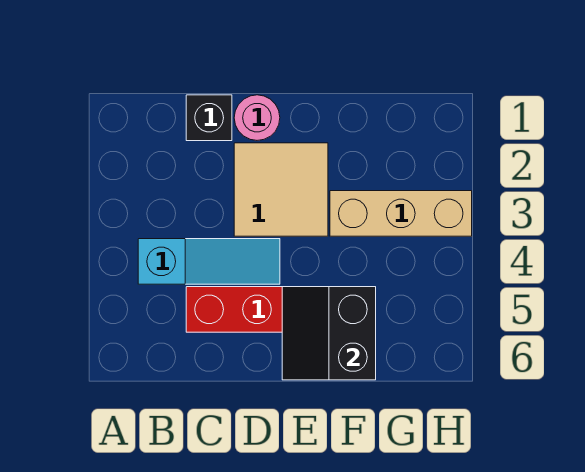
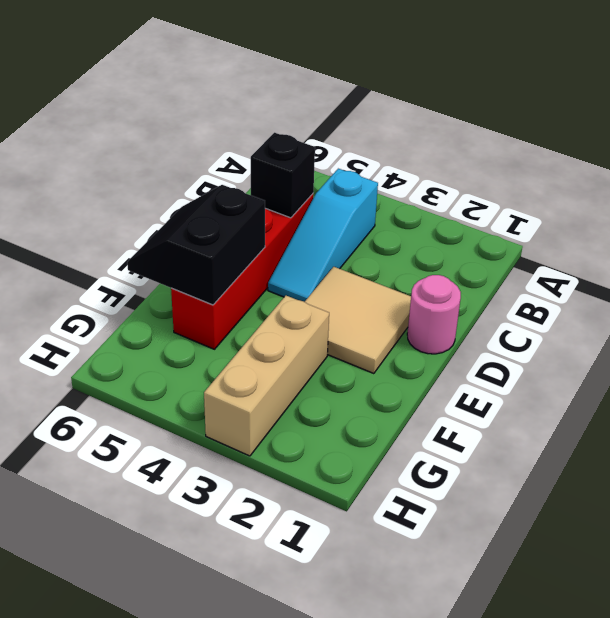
black brick C1 level 1 -> black brick C5 level 2
black slope E5:F6 level 2 top F -> black slope E5:F6 level 2 top 5

